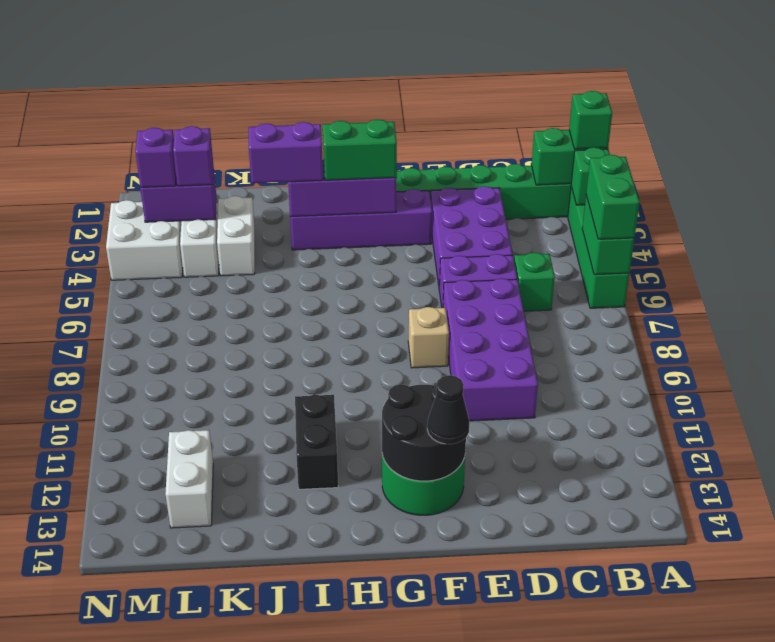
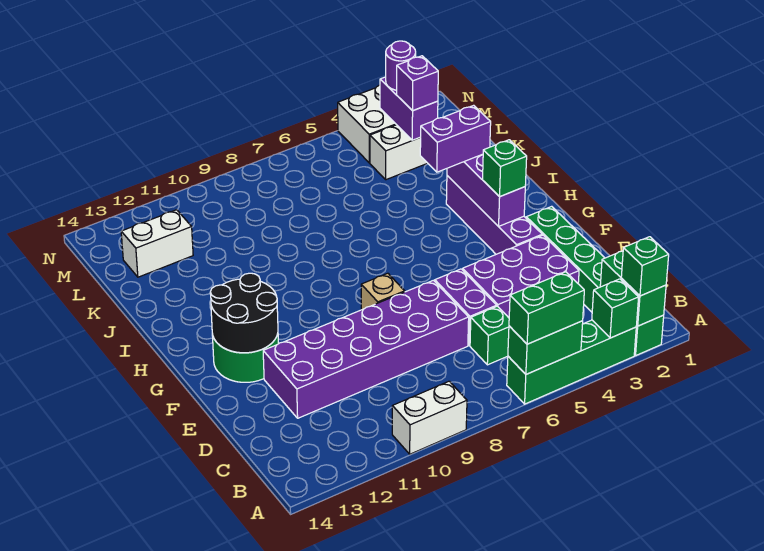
purple brick D7:E10 level 1 -> purple brick D7:E12 level 1
black cone F13 level 3 -> none
green brick G3:H3 level 3 -> green brick G3 level 3
purple brick I3:J3 level 3 -> purple brick I3:I4 level 3
black brick I11:I12 level 1 -> none
white brick K3:K4 level 1 -> white brick A9:A10 level 1
purple brick M3 level 3 -> purple round brick M3 level 3

